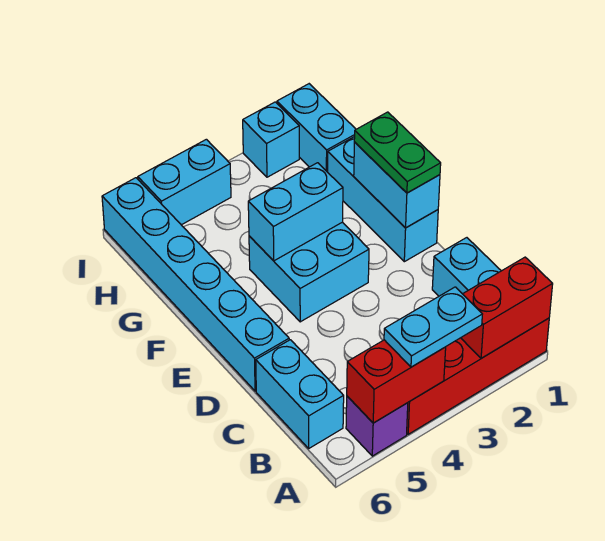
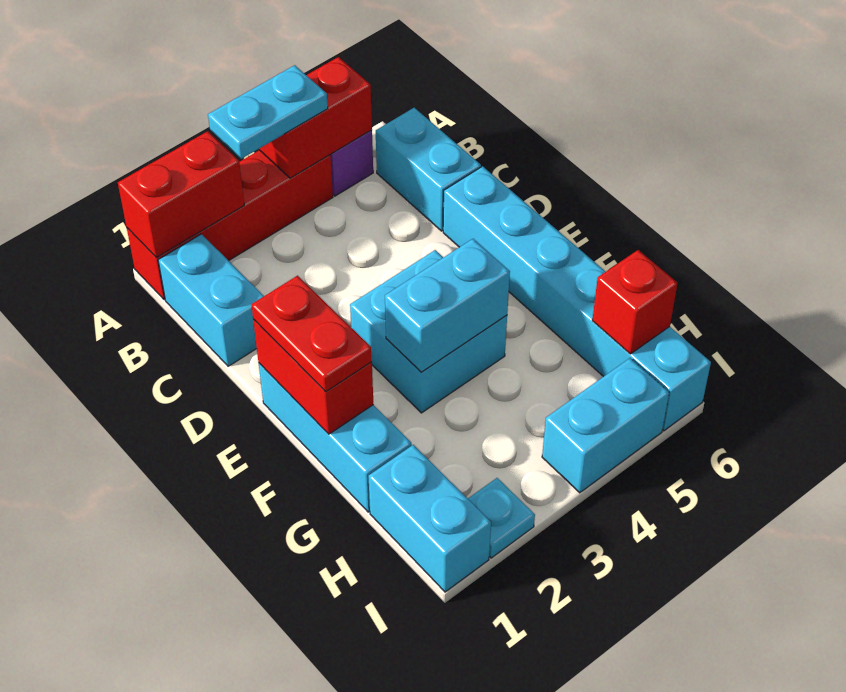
cyan brick E1:F1 level 2 -> red brick E1:F1 level 2
green plate E1:F1 level 3 -> red plate E1:F1 level 3
none -> red brick H6 level 2
cyan brick I2 level 1 -> cyan plate I2 level 1

